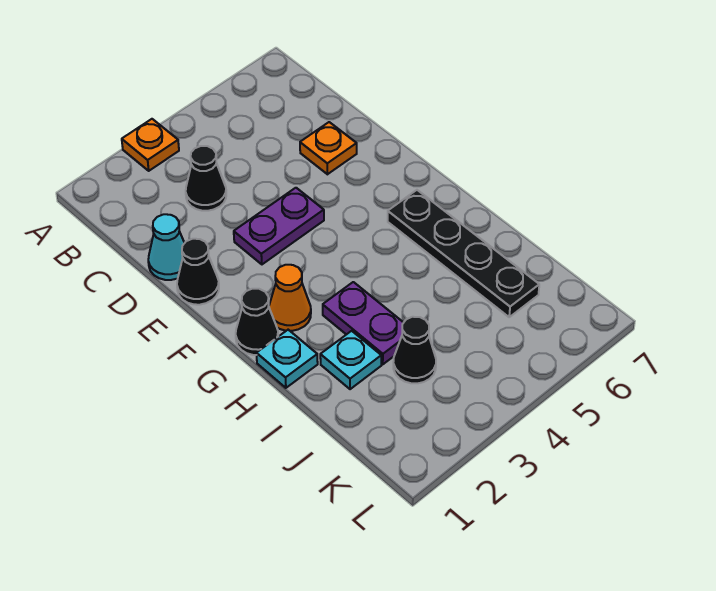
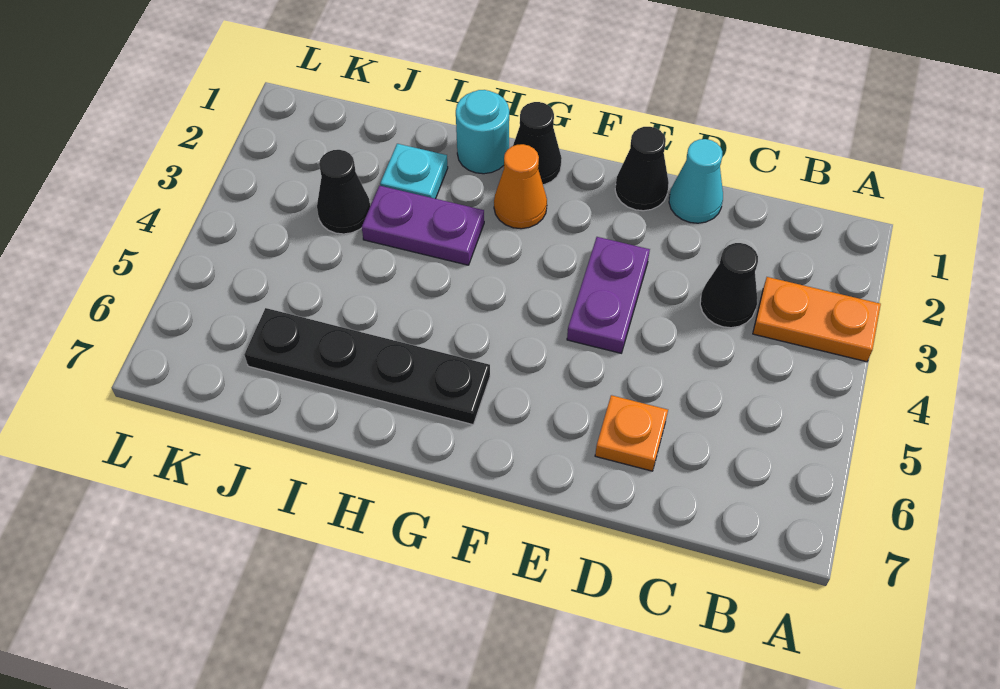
orange plate A3 level 1 -> orange plate A3:B3 level 1
cyan plate H1 level 1 -> cyan round brick H1 level 1

